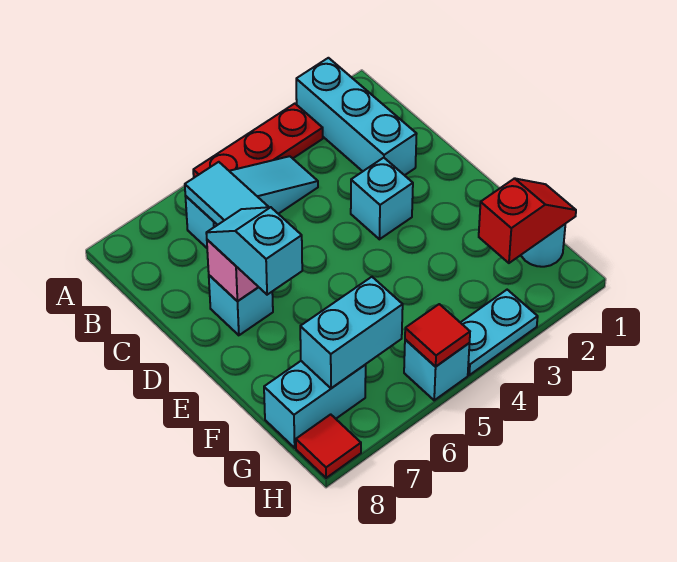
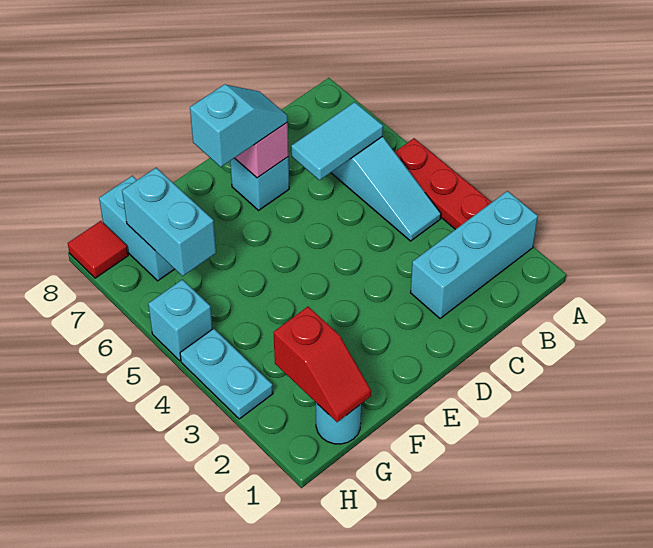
cyan brick D3 level 1 -> none
red tile H5 level 2 -> none

